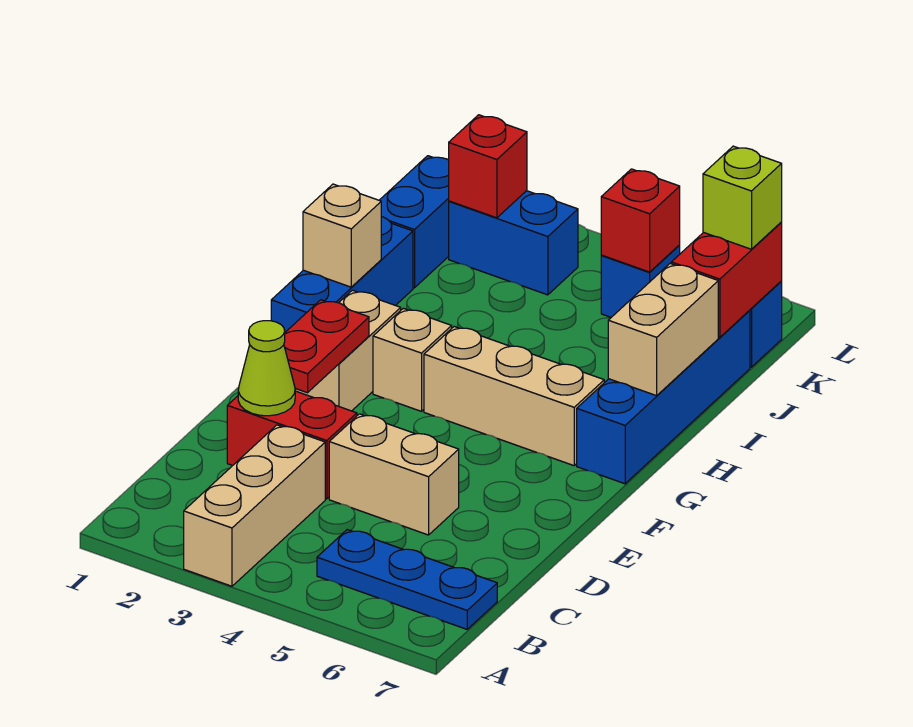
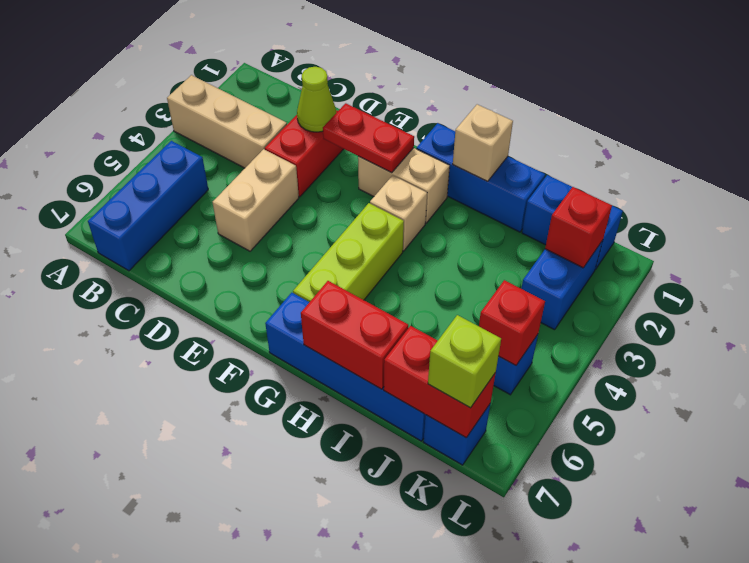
blue plate B5:B7 level 1 -> blue brick B5:B7 level 1
tan brick G4:G6 level 1 -> lime brick G4:G6 level 1
tan brick H7:I7 level 2 -> red brick H7:I7 level 2

